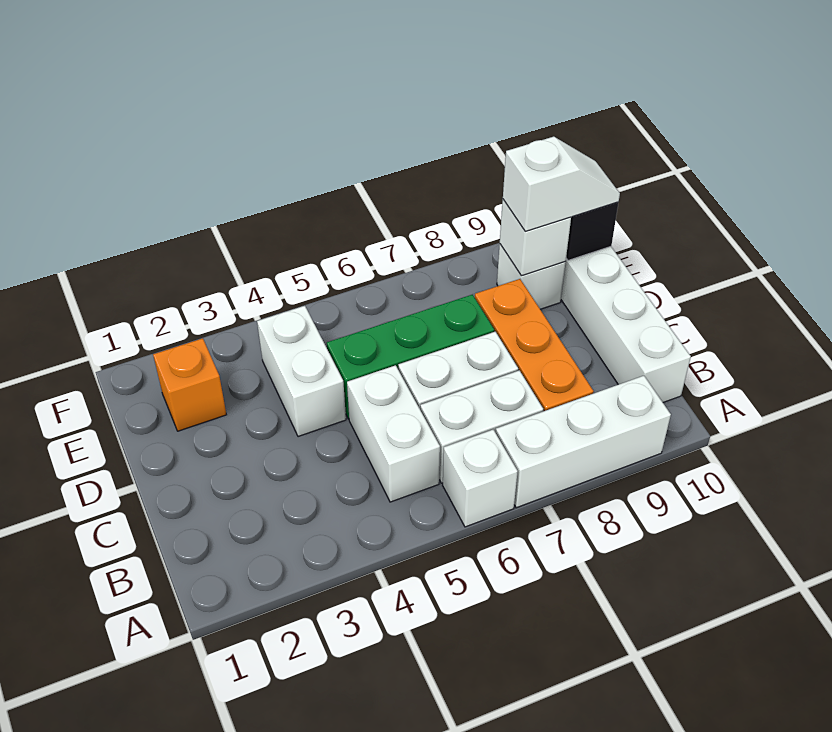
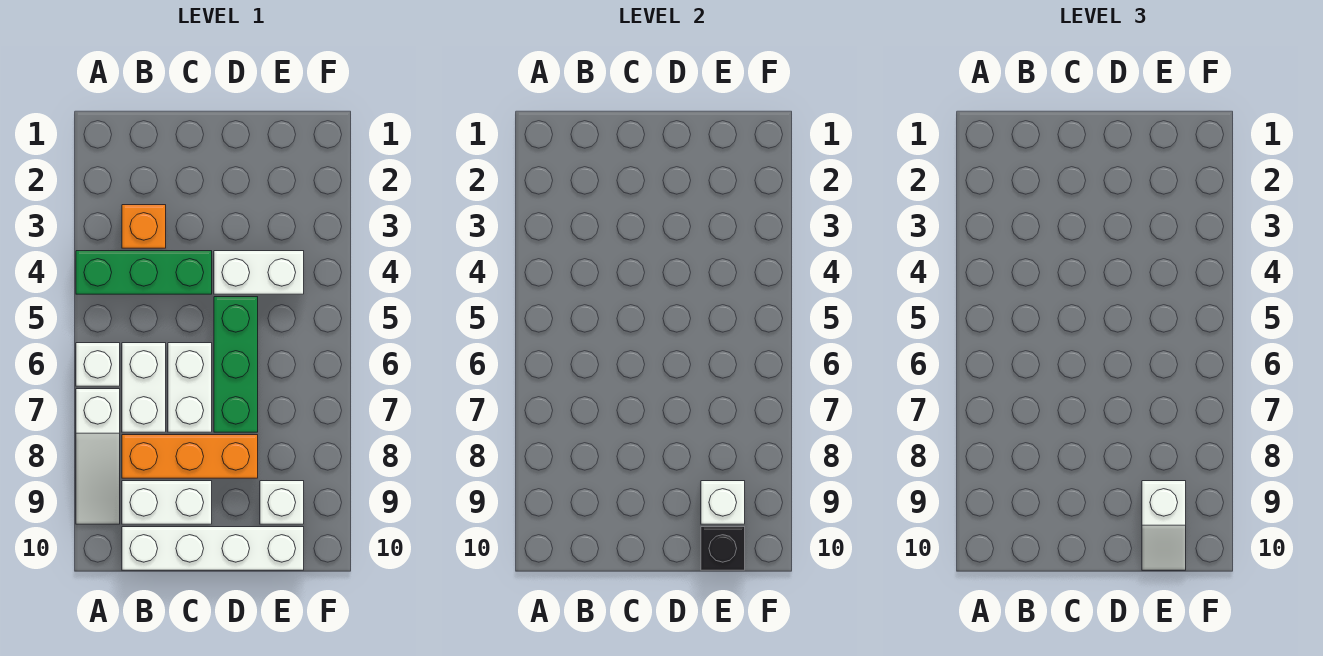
none -> green brick A4:C4 level 1
white brick A7:A9 level 1 -> white slope A7:A9 level 1 top 7
white brick B5:C5 level 1 -> white brick B9:C9 level 1
orange brick E2 level 1 -> orange brick B3 level 1

